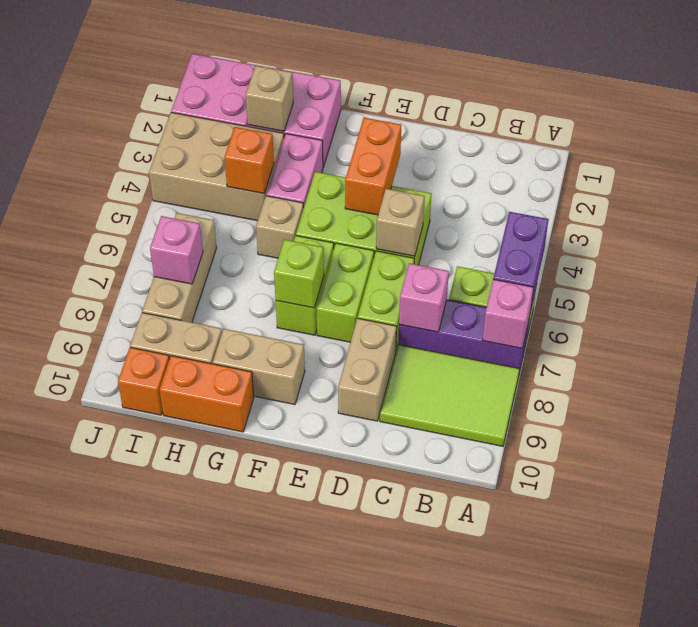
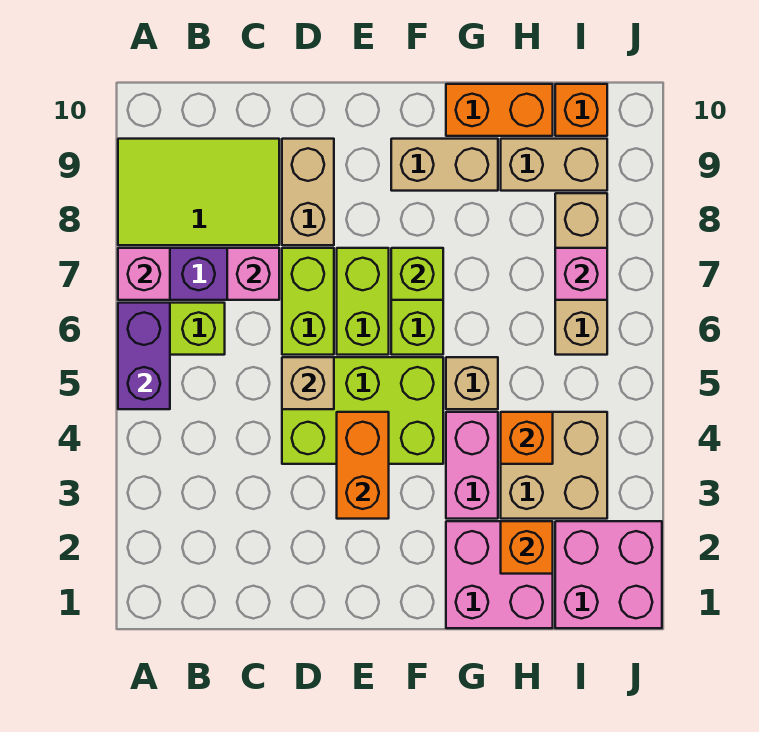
tan brick H2 level 2 -> orange brick H2 level 2
tan brick H3:J4 level 1 -> tan brick H3:I4 level 1

